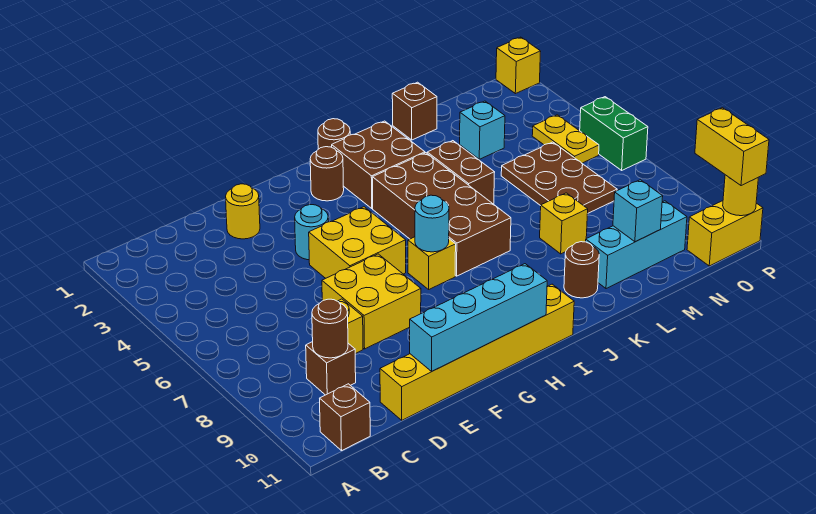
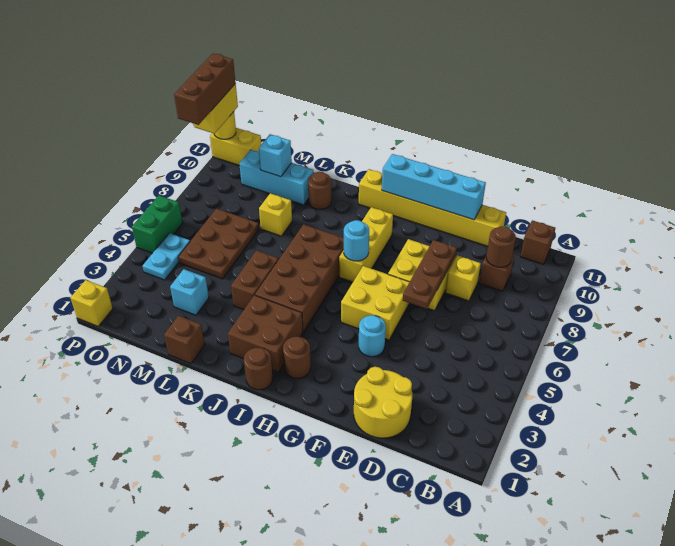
yellow round brick E2 level 1 -> yellow round brick D1:E2 level 1
none -> brown plate E6:E8 level 2
yellow brick H7 level 1 -> yellow brick H7:H9 level 1
yellow plate O4:O5 level 1 -> cyan plate O4:O5 level 1
none -> brown brick P9:P11 level 4

